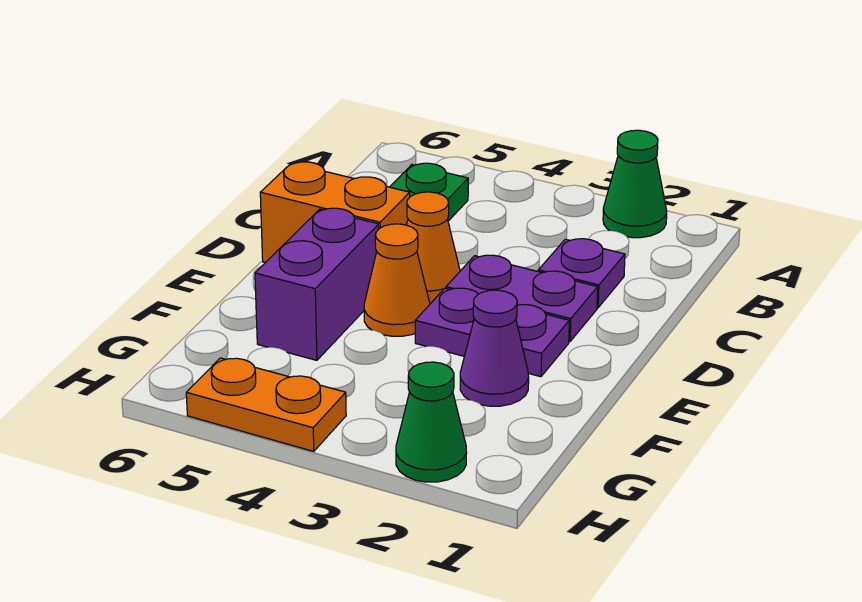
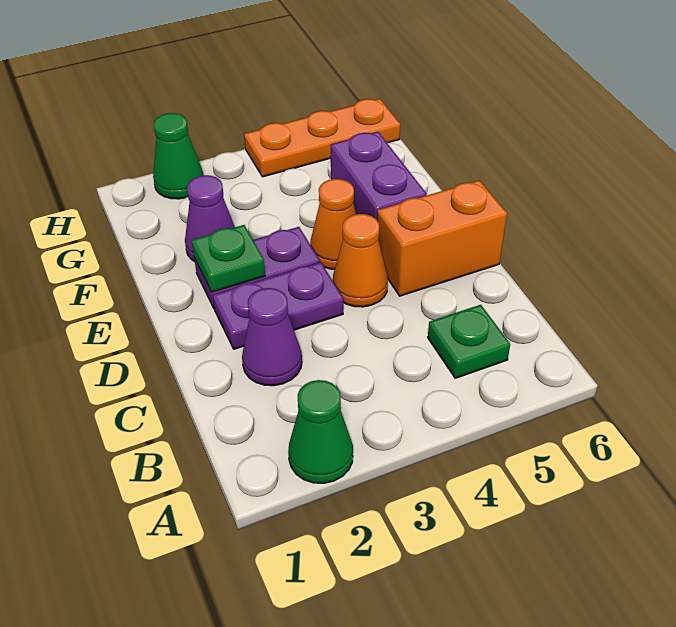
purple plate C2 level 1 -> purple cone C2 level 1
none -> green plate E2 level 2
orange plate H4:H5 level 1 -> orange plate H4:H6 level 1

